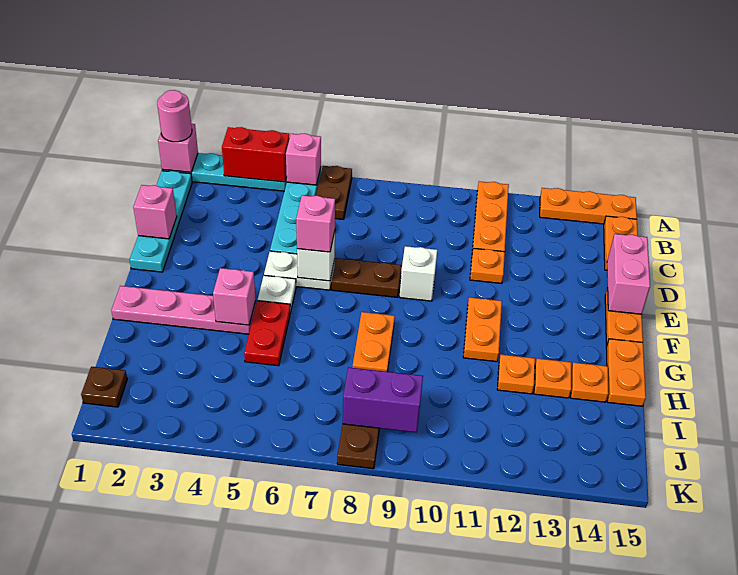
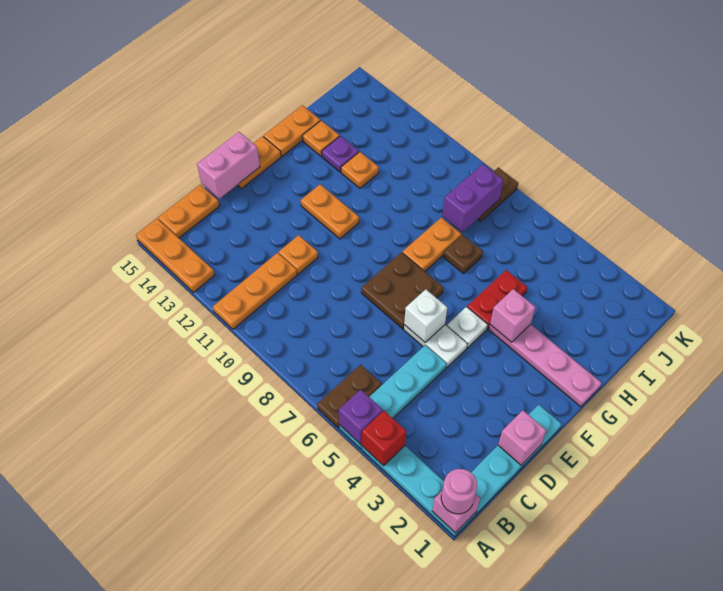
red brick A3:A4 level 2 -> red brick A4 level 2
pink brick A5 level 2 -> purple brick A5 level 2
pink brick E6 level 3 -> none
brown plate E7:E8 level 1 -> brown plate E7:F8 level 1
white brick E9 level 1 -> none
orange plate F11:G11 level 1 -> orange plate F11:F12 level 1
orange plate H13 level 1 -> purple plate H13 level 1
brown plate J1 level 1 -> brown plate H7 level 1
purple brick J8:J9 level 2 -> purple brick I8:J8 level 2

